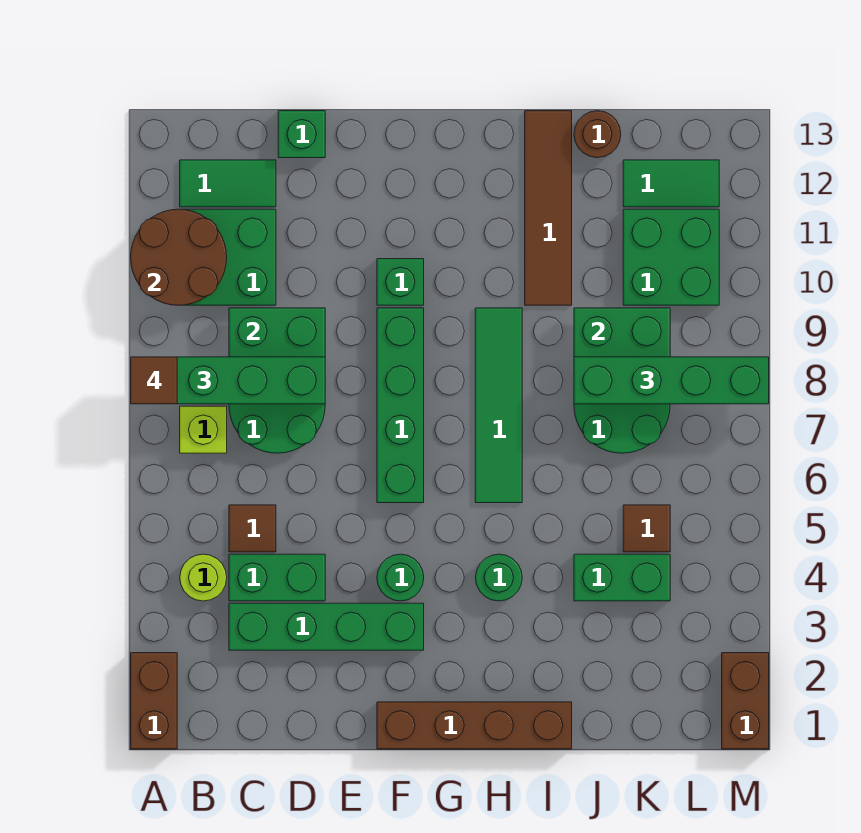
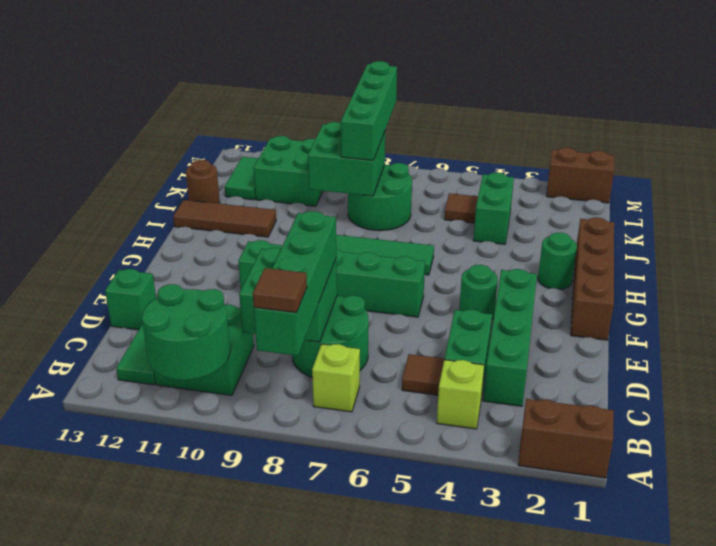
brown round brick A10:B11 level 2 -> green round brick A10:B11 level 2
lime round brick B4 level 1 -> lime brick B4 level 1
green round brick H4 level 1 -> green round brick H2 level 1
brown tile I10:I13 level 1 -> brown tile I11:I13 level 1

